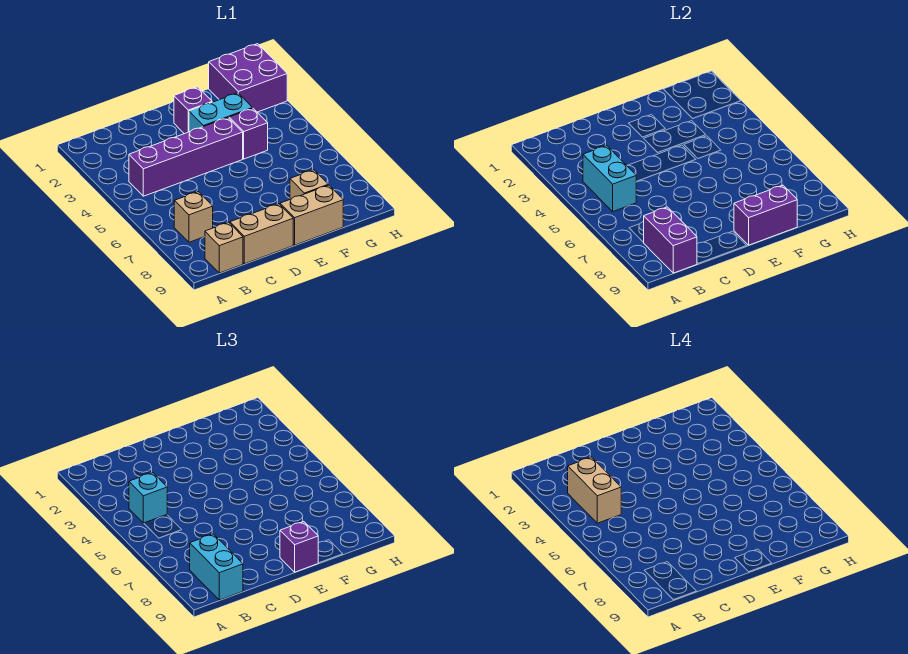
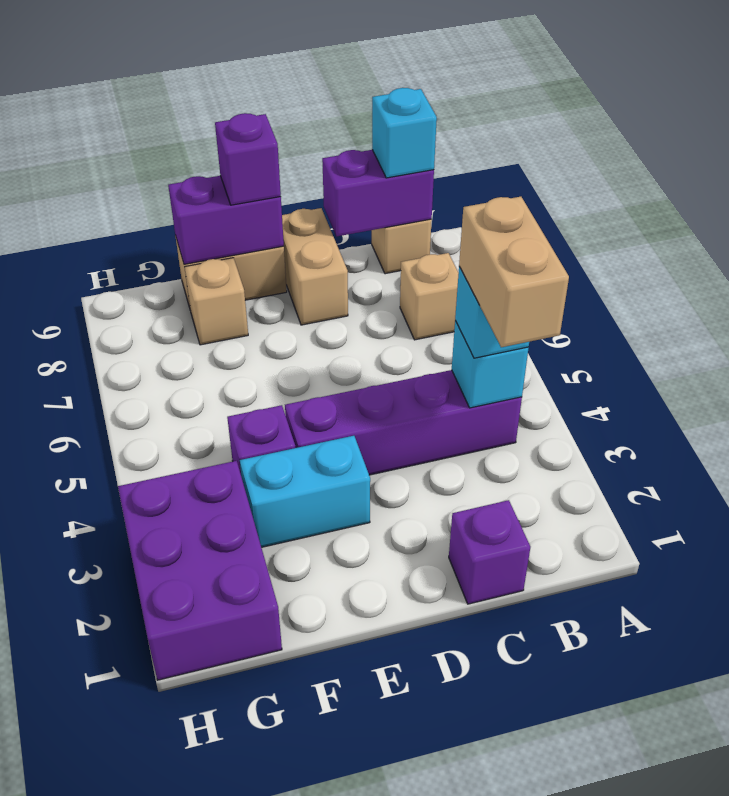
cyan brick B4:B5 level 2 -> cyan brick B4 level 2
purple brick B8:B9 level 2 -> purple brick B9:C9 level 2
cyan brick B8:B9 level 3 -> cyan brick B9 level 3
tan brick C9:D9 level 1 -> tan brick D8:D9 level 1
purple brick E2 level 1 -> purple brick C1 level 1
purple brick G1:H2 level 1 -> purple brick G1:H3 level 1

